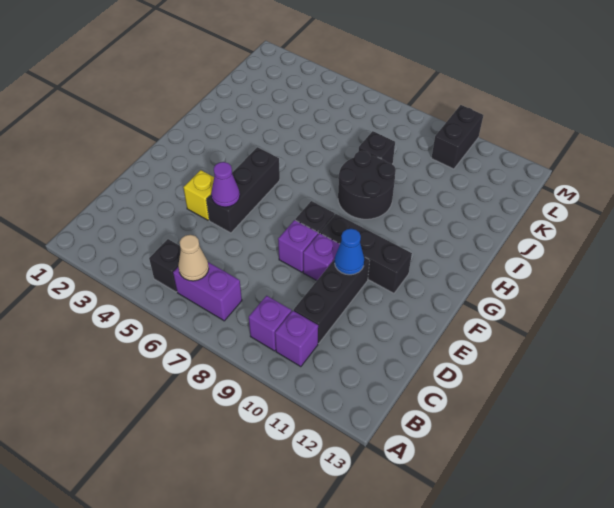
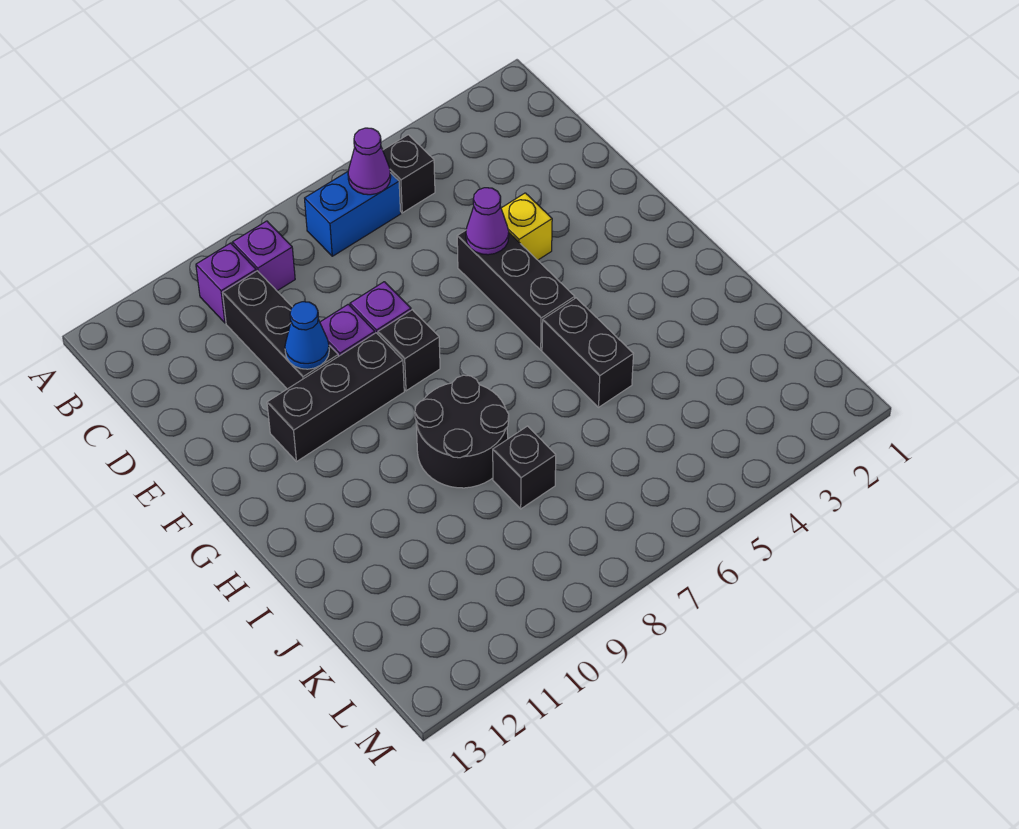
purple brick B6:B7 level 1 -> blue brick B6:B7 level 1
tan cone B6 level 2 -> purple cone B6 level 2
black brick L10:M10 level 1 -> black brick H5:I5 level 1

